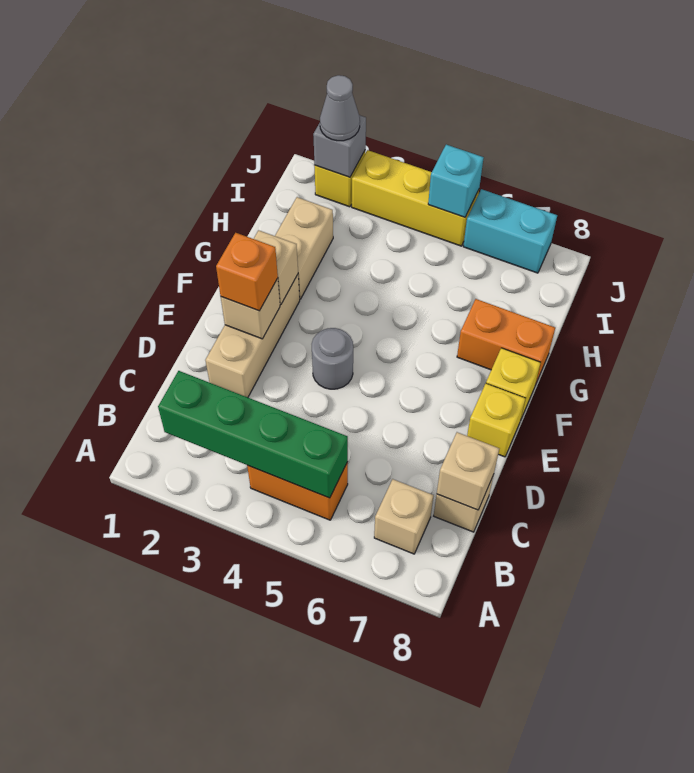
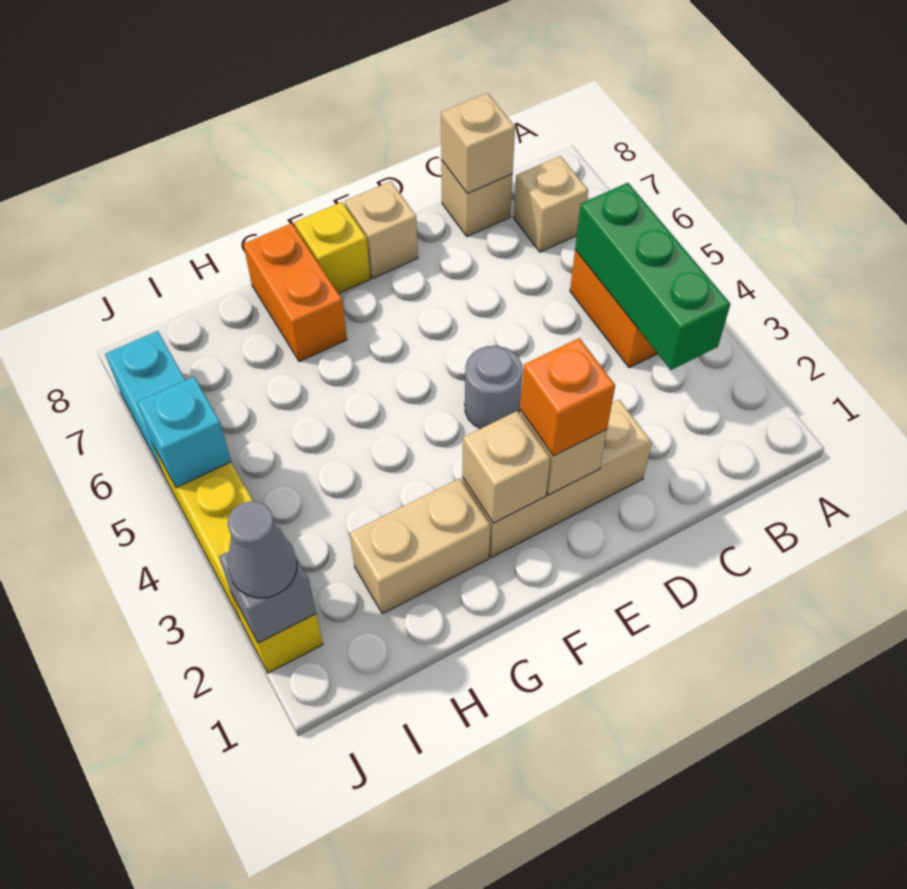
green brick B2:B5 level 2 -> green brick B3:B5 level 2
yellow brick E8 level 1 -> tan brick E8 level 1

